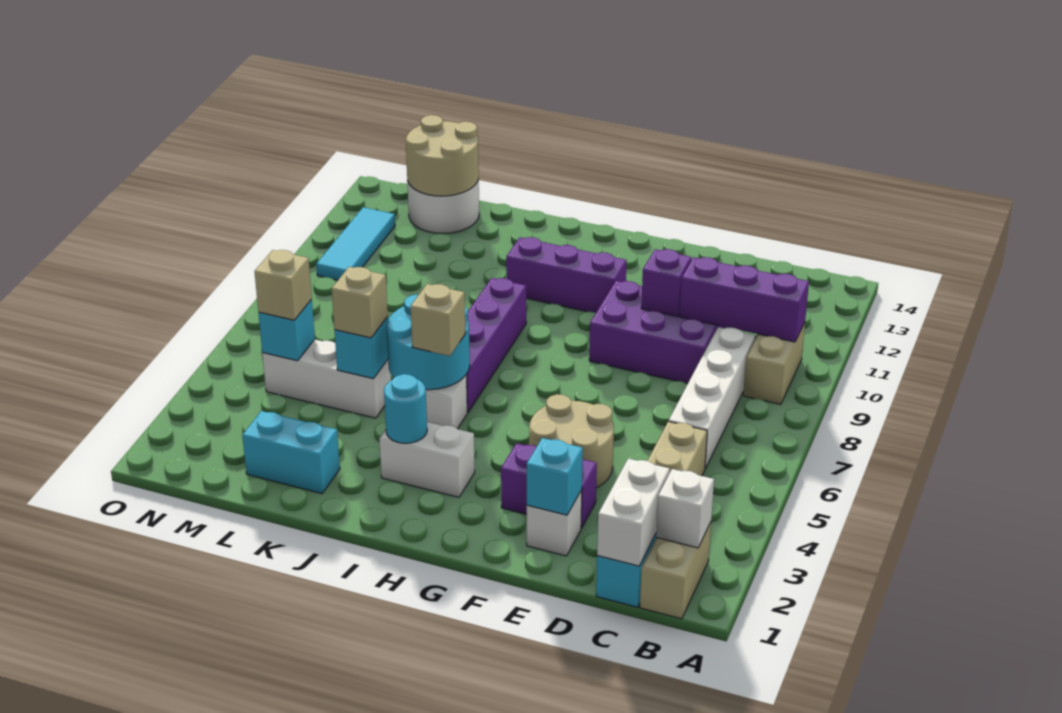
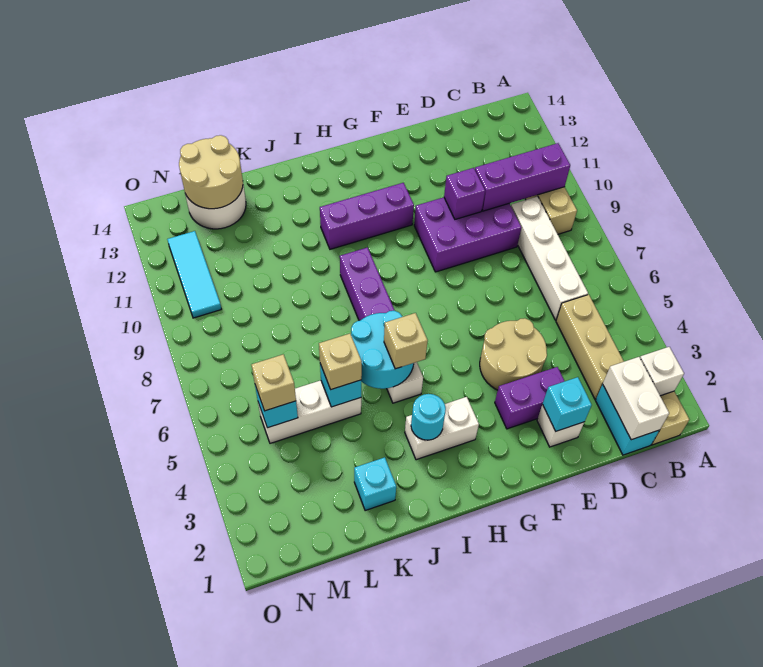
cyan brick K2:L2 level 1 -> cyan brick K2 level 1

